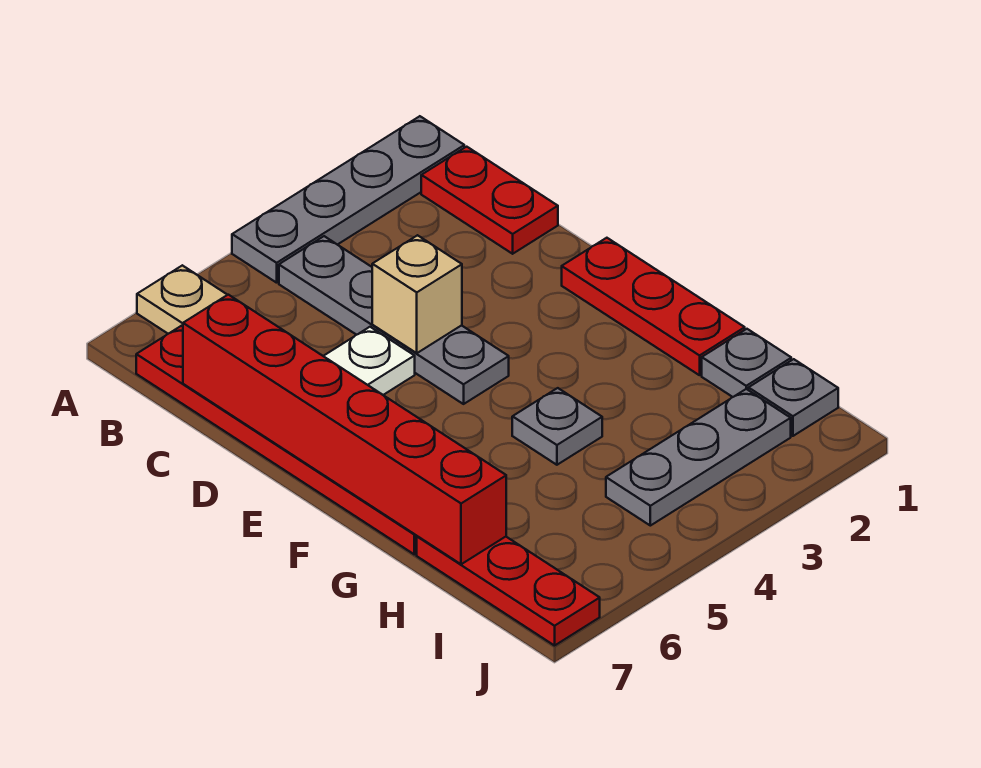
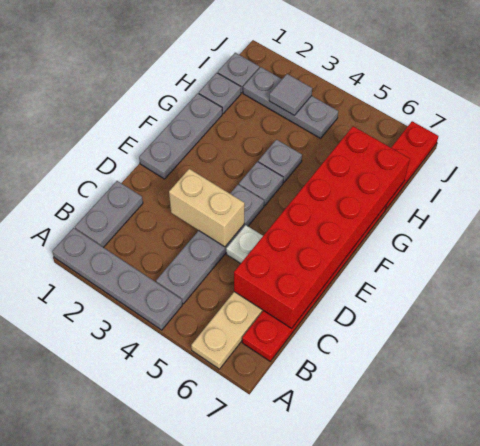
red plate B1:C1 level 1 -> grey plate B1:C1 level 1
red brick C7:H7 level 2 -> red brick C6:H7 level 2
tan brick D4 level 2 -> tan brick D3:D4 level 2
red plate E1:G1 level 1 -> grey plate E1:G1 level 1
none -> grey plate F4 level 1
none -> grey tile I3 level 2

